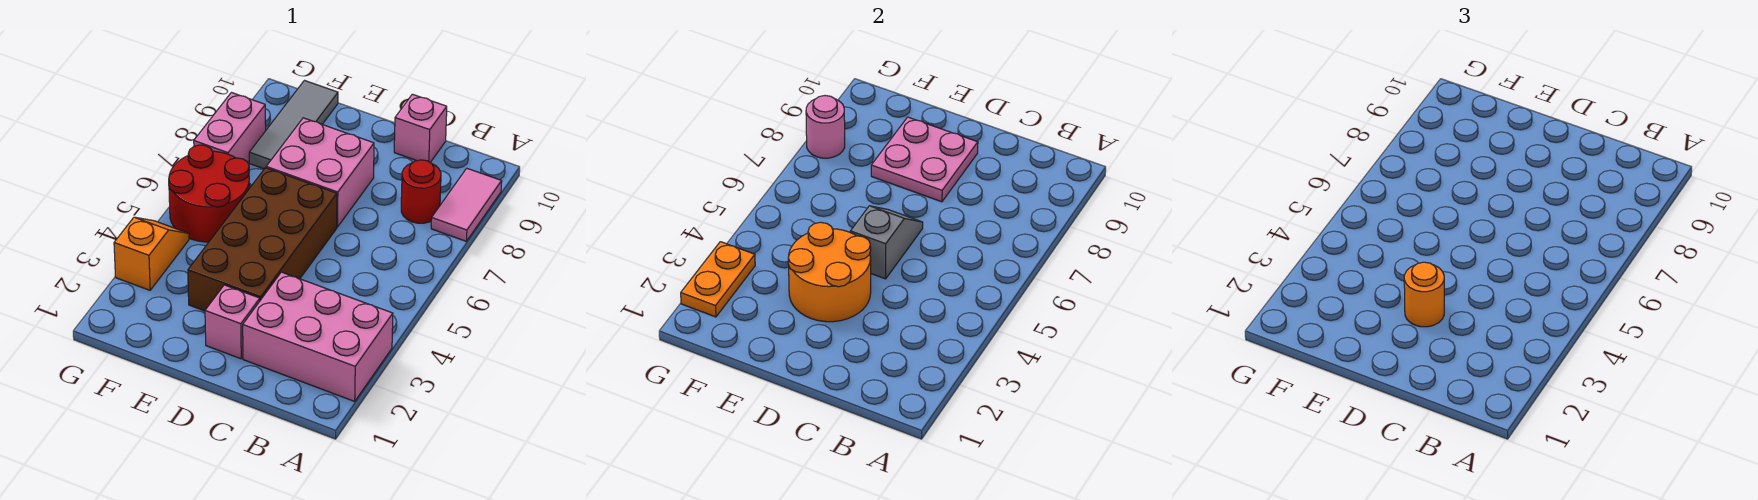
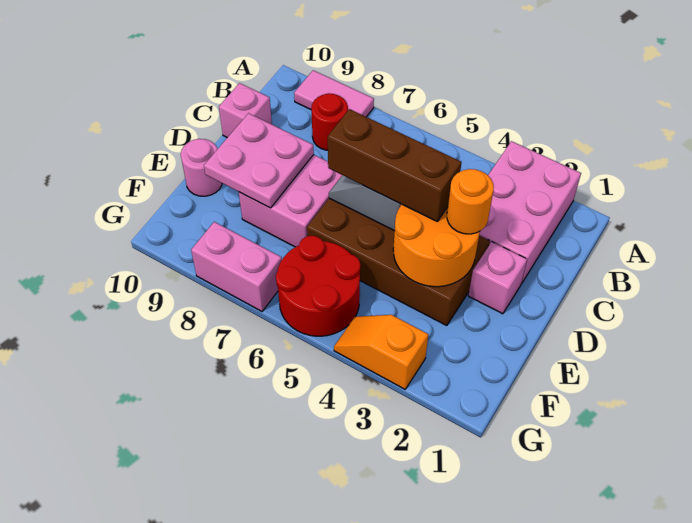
none -> brown brick D4:D6 level 3
grey tile F8:F10 level 1 -> none
orange plate G2:G3 level 2 -> none
pink round brick G8 level 2 -> pink round brick E10 level 1

